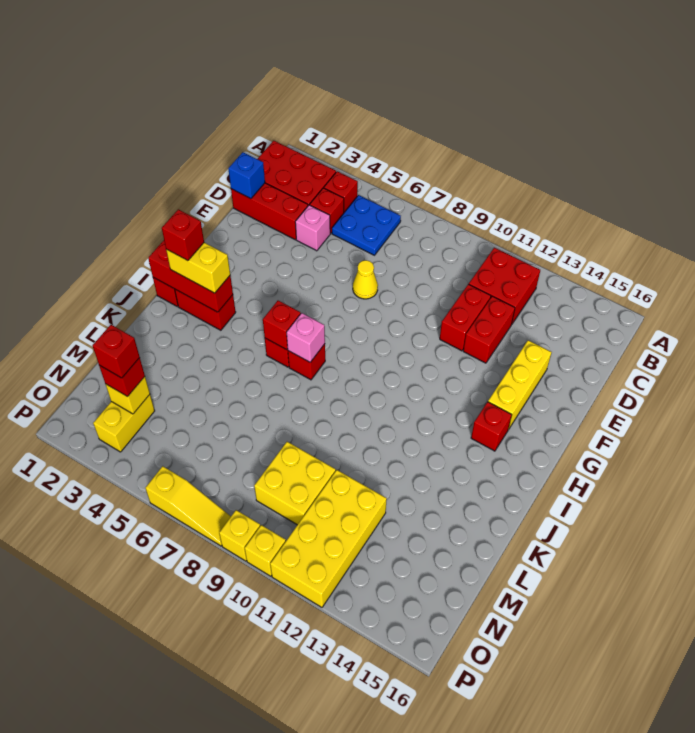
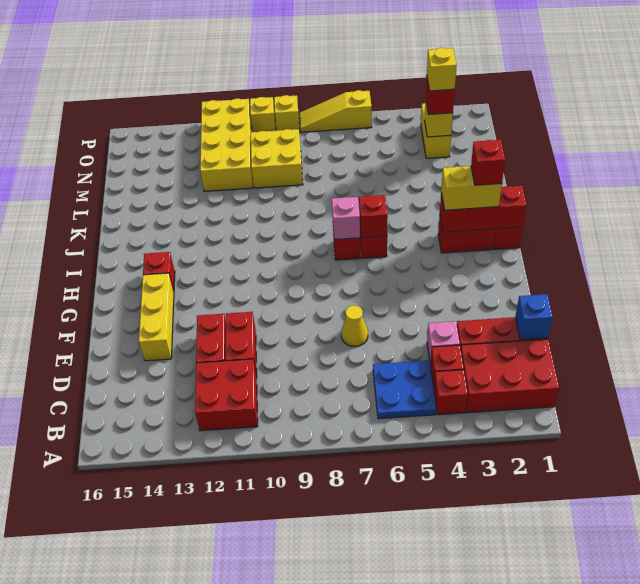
red brick N3 level 4 -> yellow brick N3 level 4

